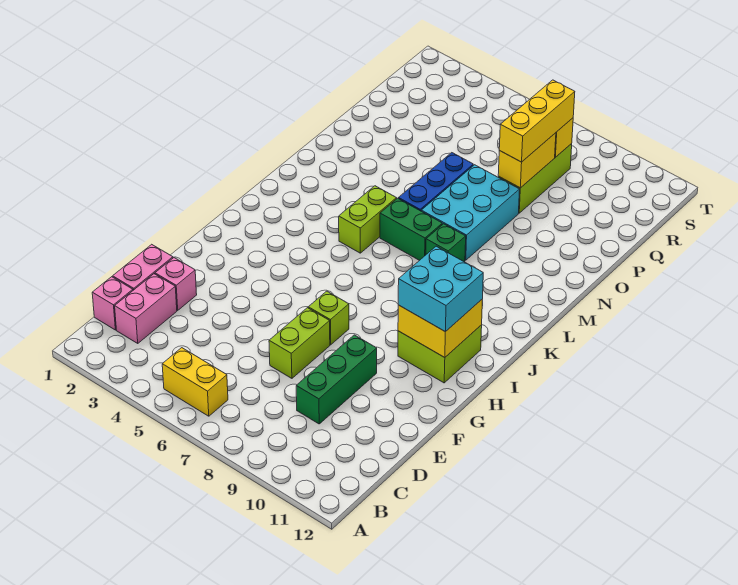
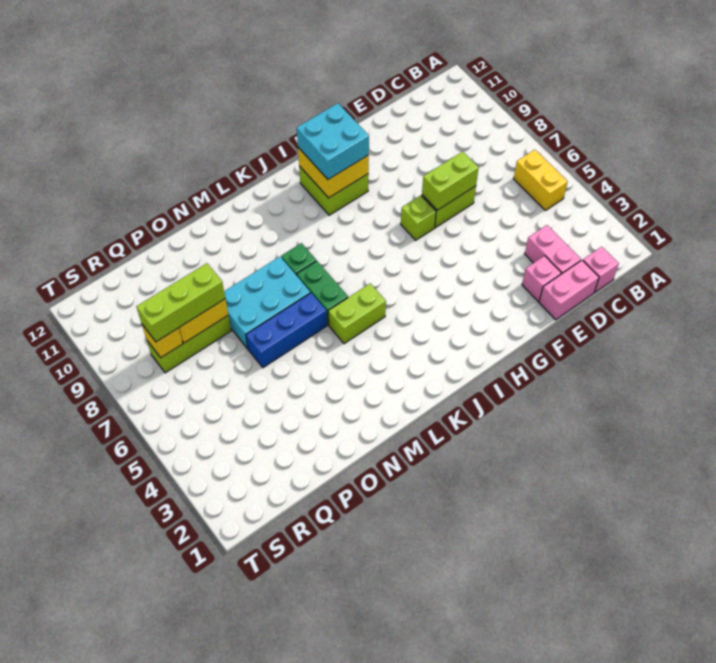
pink brick C2:D2 level 1 -> pink brick D2:D3 level 1
green brick D9:F9 level 1 -> none
none -> lime brick E7:F7 level 2
yellow brick P8:R8 level 3 -> lime brick P8:R8 level 3

